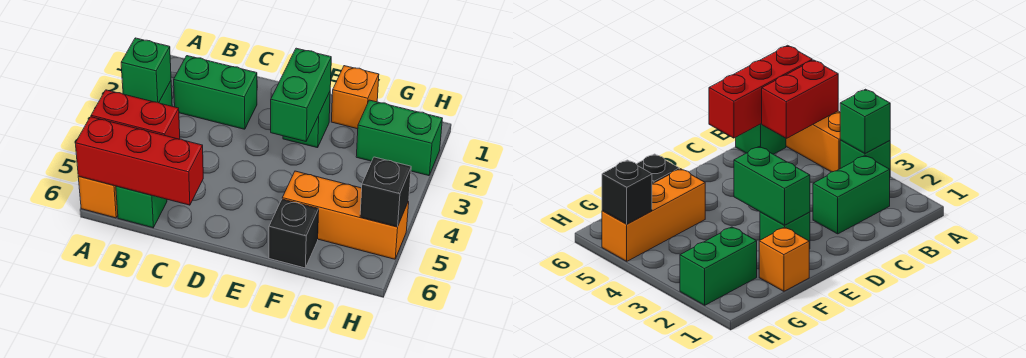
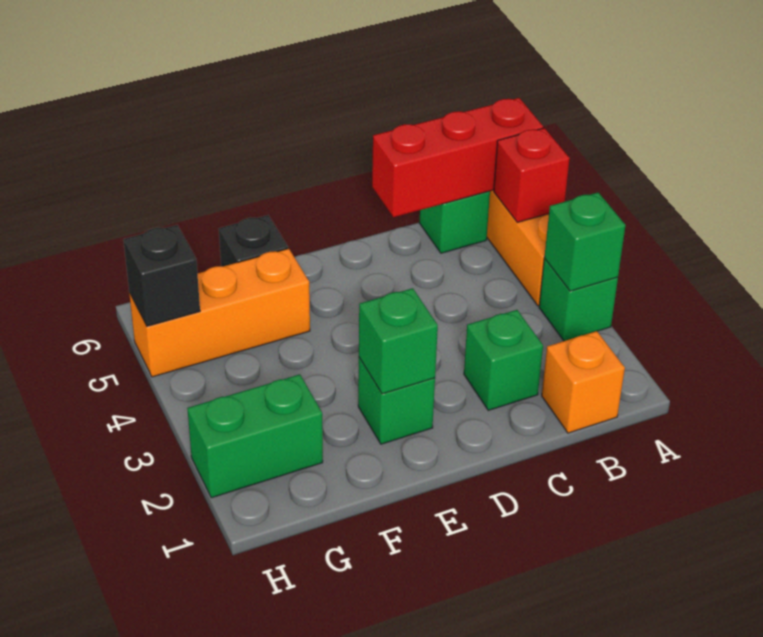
red brick A5:B5 level 2 -> red brick A5 level 2
green brick B2:C2 level 1 -> green brick C2 level 1
green brick E2:E3 level 2 -> green brick E2 level 2
orange brick F1 level 1 -> orange brick B1 level 1

